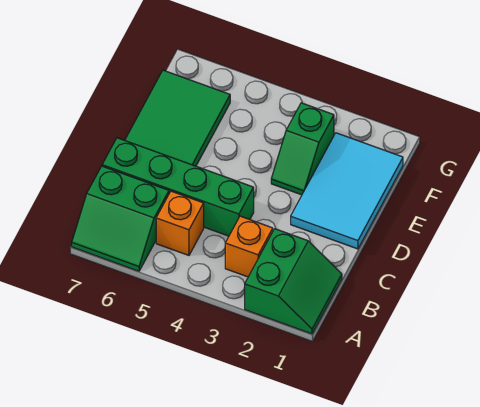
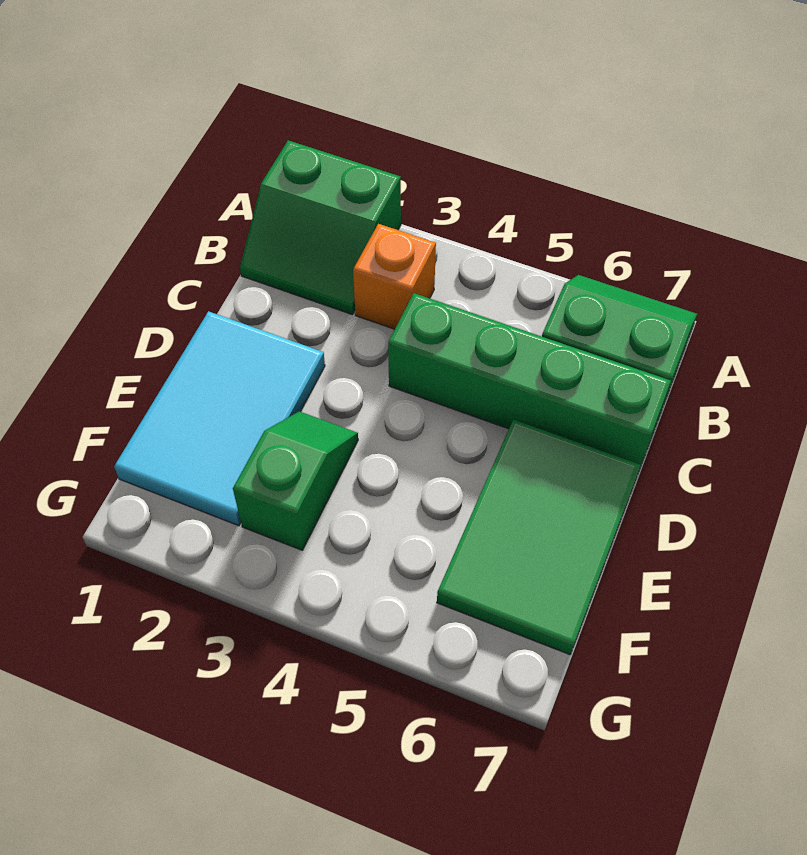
green slope A1:B2 level 1 top 2 -> green slope A1:B2 level 1 top A
orange brick B5 level 1 -> none

